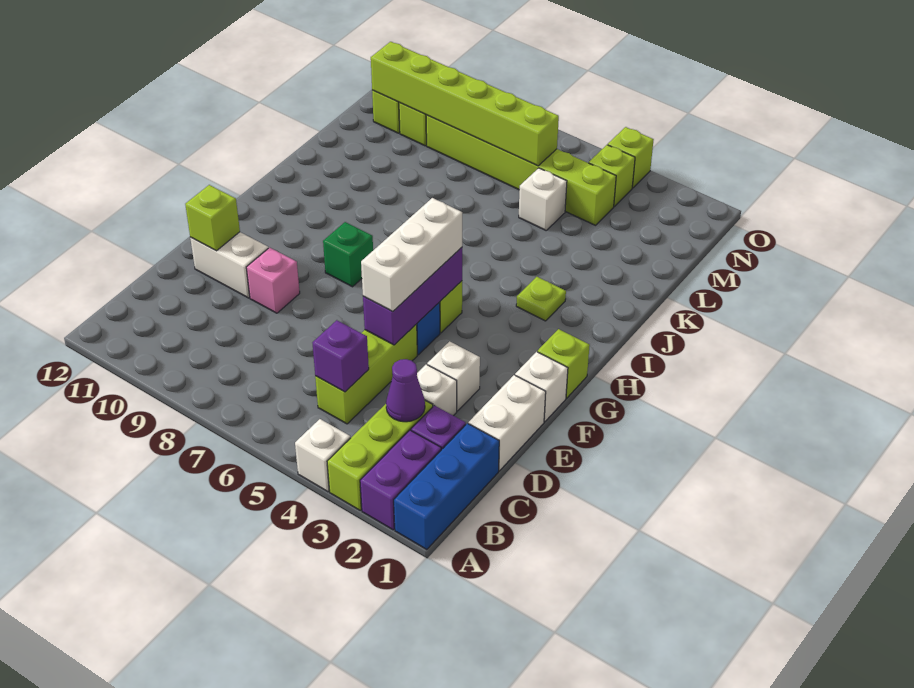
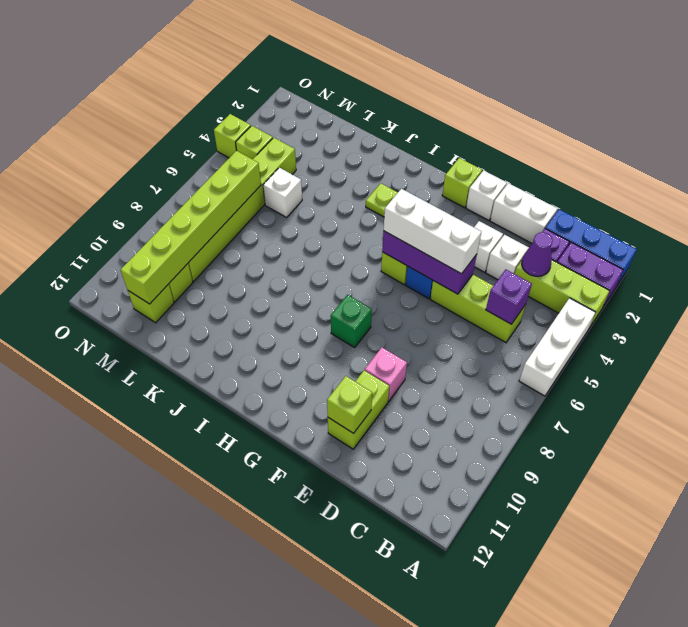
white brick A4 level 1 -> white brick A4:A6 level 1
white brick E10:E11 level 1 -> lime brick E10:E11 level 1

